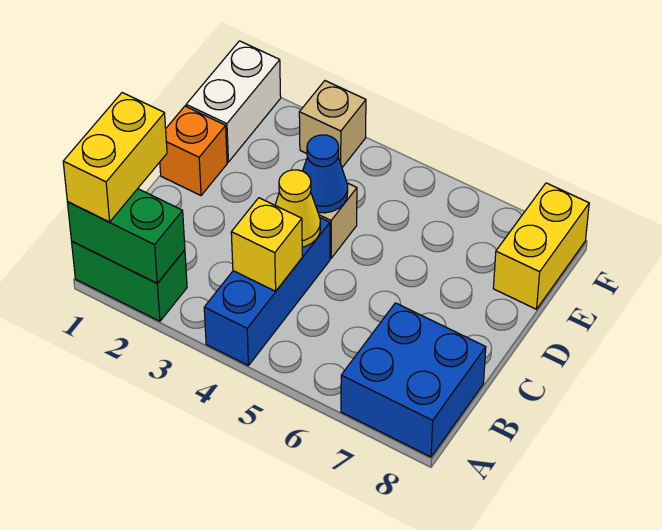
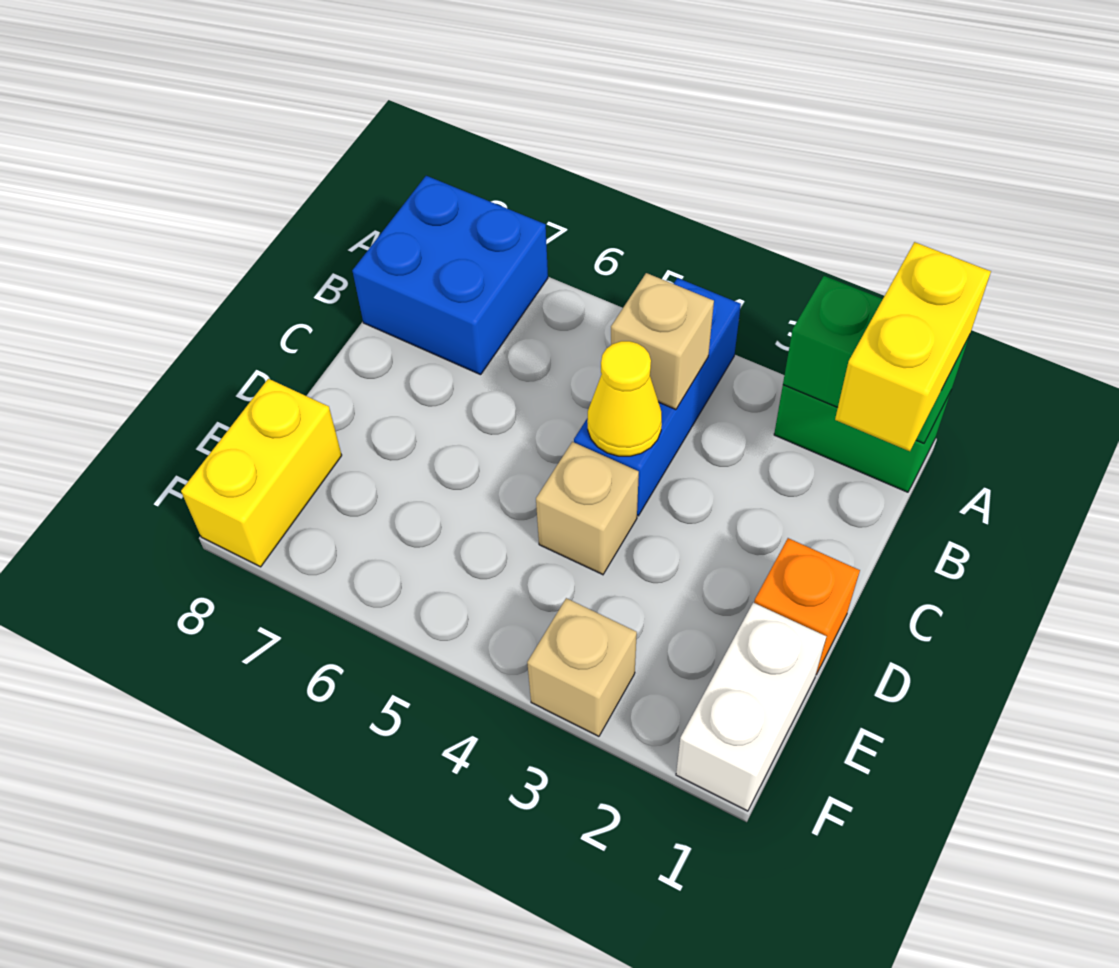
yellow brick B4 level 2 -> tan brick B4 level 2
blue cone D4 level 2 -> none

